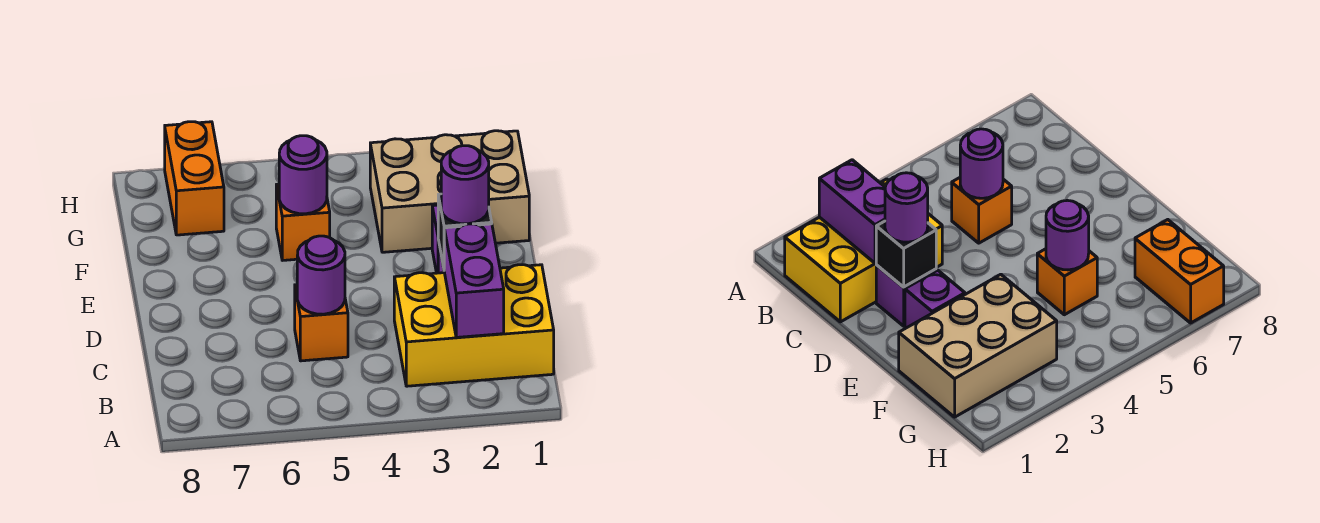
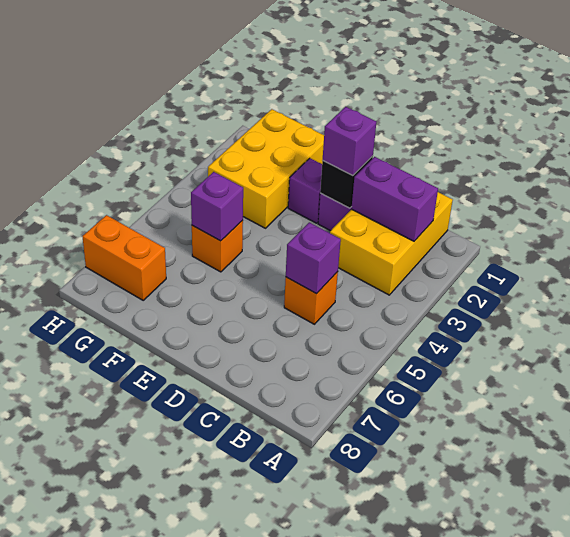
purple round brick C5 level 2 -> purple brick C5 level 2
purple round brick D2 level 3 -> purple brick D2 level 3
tan brick F1:G3 level 1 -> yellow brick F1:G3 level 1
purple round brick F5 level 2 -> purple brick F5 level 2

